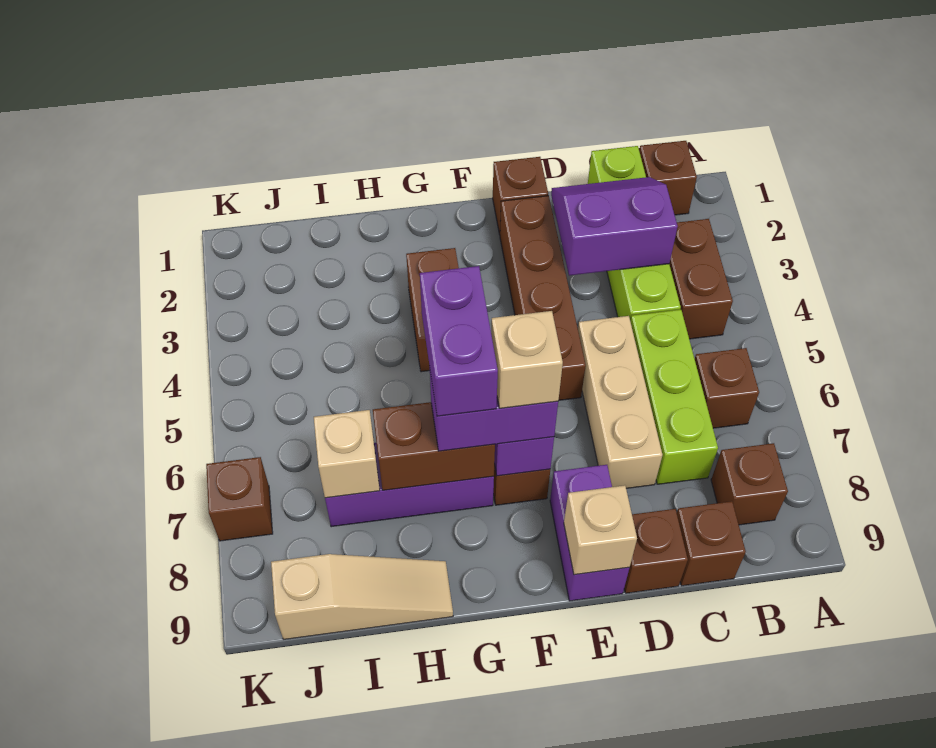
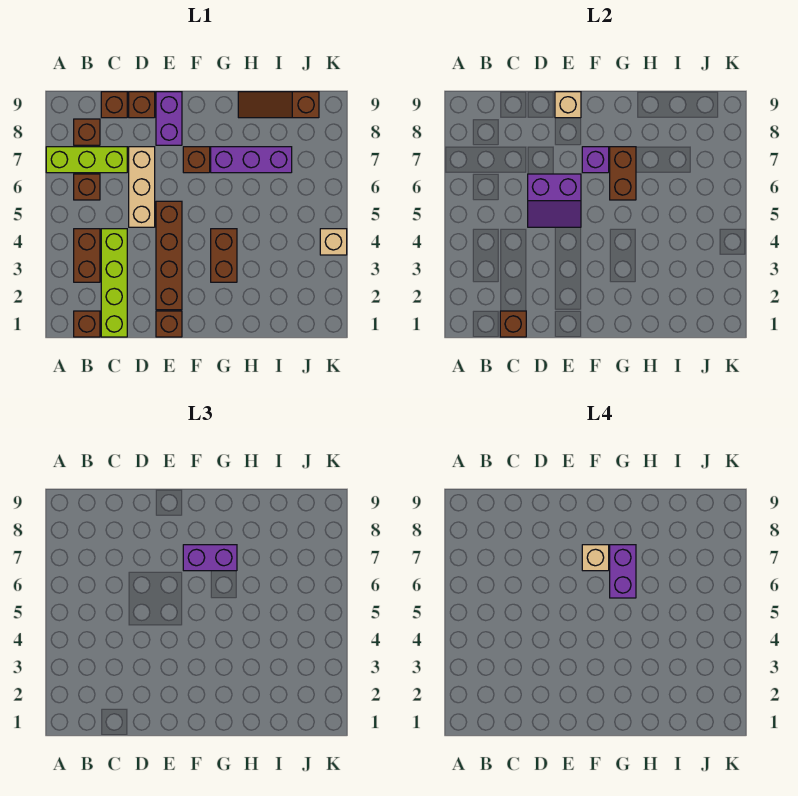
purple slope C2:D3 level 2 top 3 -> purple slope D5:E6 level 2 top 6
lime brick C5:C7 level 1 -> lime brick A7:C7 level 1
brown brick G7:H7 level 2 -> brown brick G6:G7 level 2
tan slope H9:J9 level 1 top J -> brown slope H9:J9 level 1 top J
tan brick I7 level 2 -> tan brick K4 level 1
brown brick K7 level 1 -> brown brick C1 level 2

